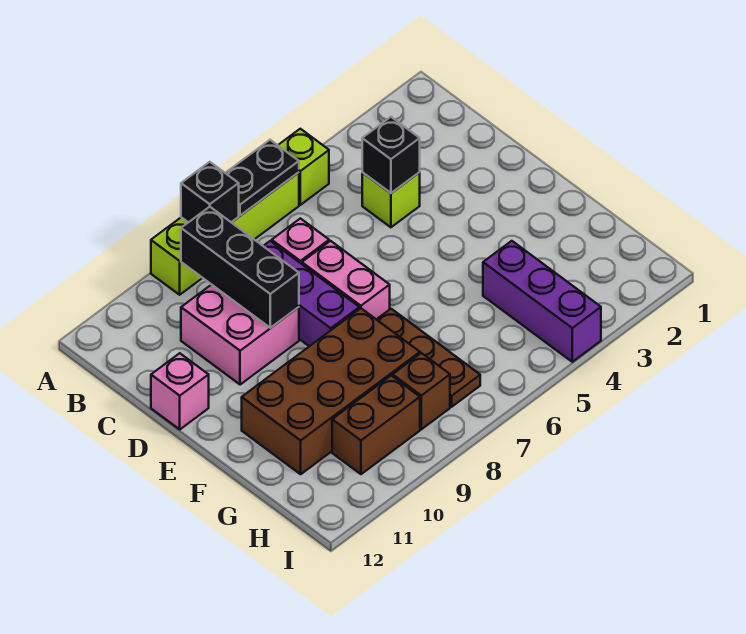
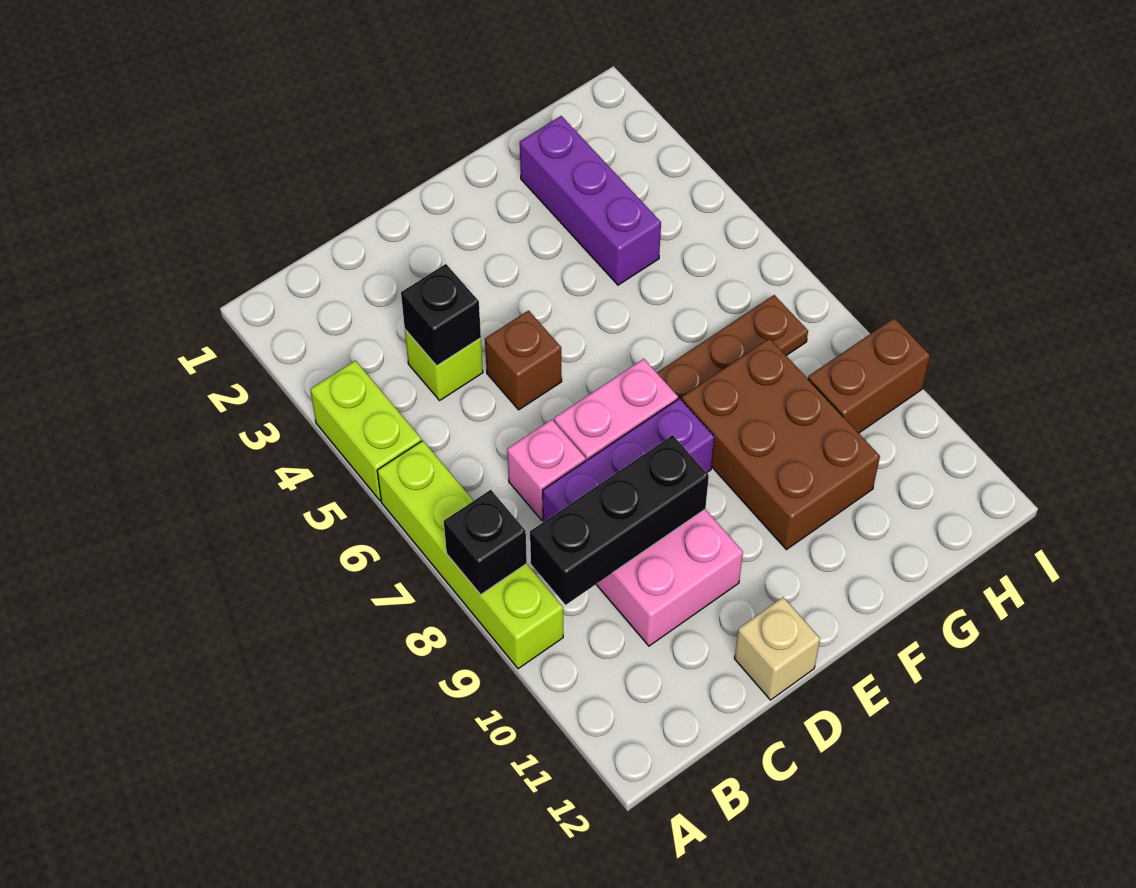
lime brick A5 level 1 -> lime brick A4:A5 level 1
black plate A6:A7 level 2 -> none
pink brick D12 level 1 -> tan brick D12 level 1
brown brick F8:G11 level 1 -> brown brick F8:G10 level 1
purple brick G4:I4 level 1 -> purple brick G2:G4 level 1
brown brick H8 level 1 -> brown brick D5 level 1
brown brick H9:H10 level 1 -> brown brick H9:I9 level 1

